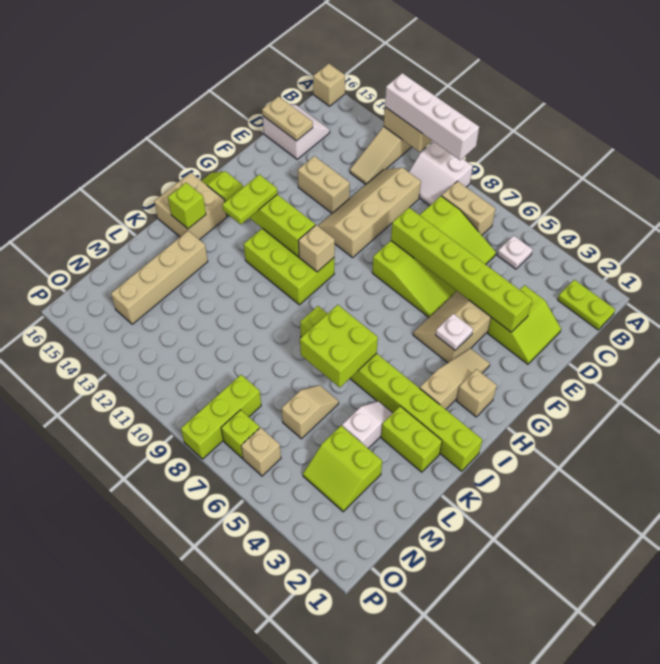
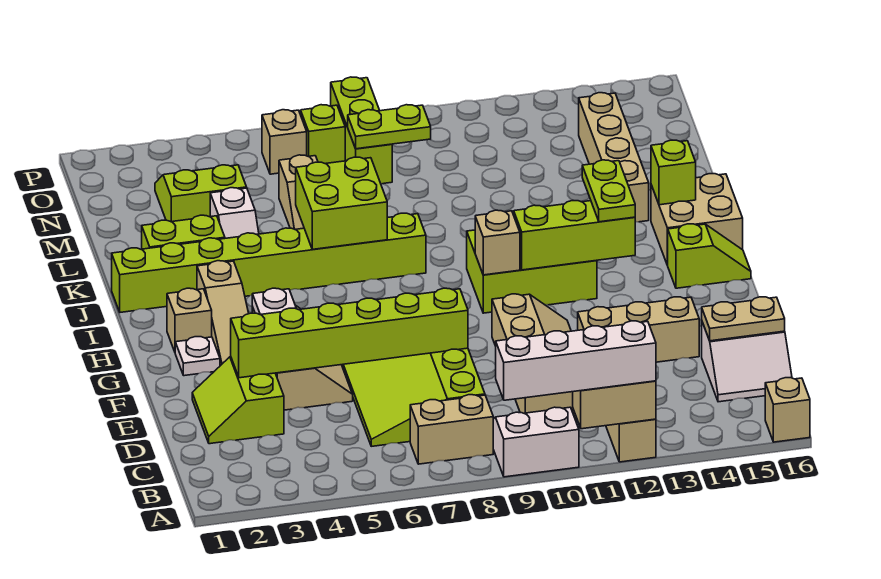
lime plate B1:B2 level 1 -> lime plate N8:N9 level 2
white plate B5 level 1 -> white plate G2 level 1
tan brick E12:E13 level 1 -> tan brick E12:E14 level 1

